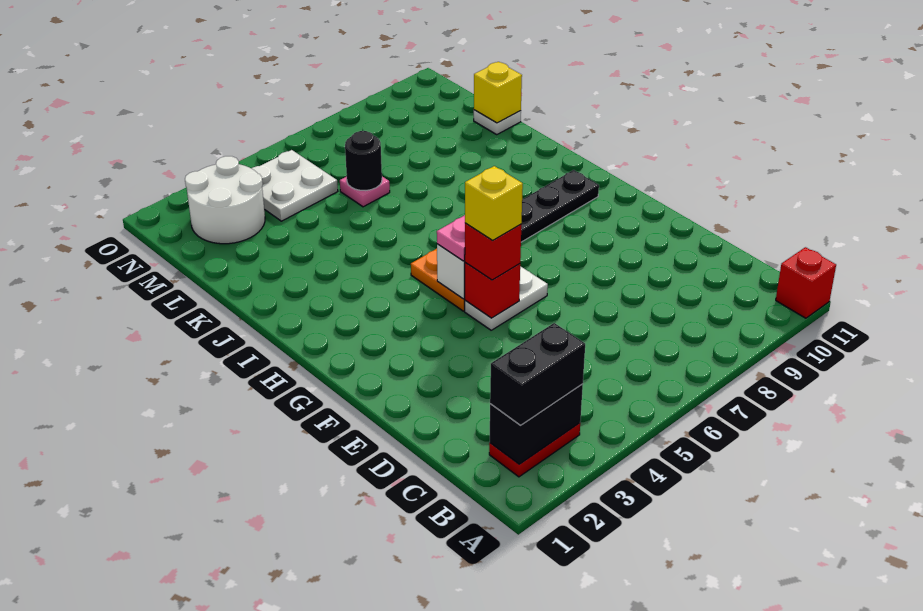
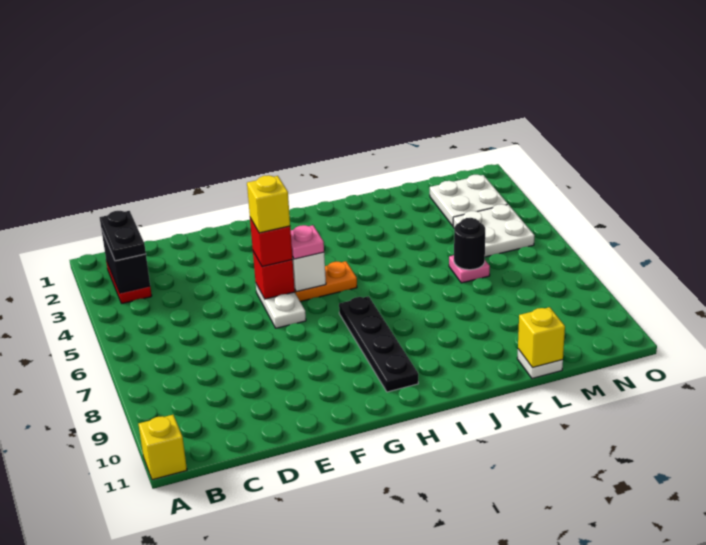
red brick A11 level 1 -> yellow brick A11 level 1
black brick B2:B3 level 3 -> black plate B2:B3 level 3
white round brick M2:N3 level 1 -> white plate M2:N3 level 1

